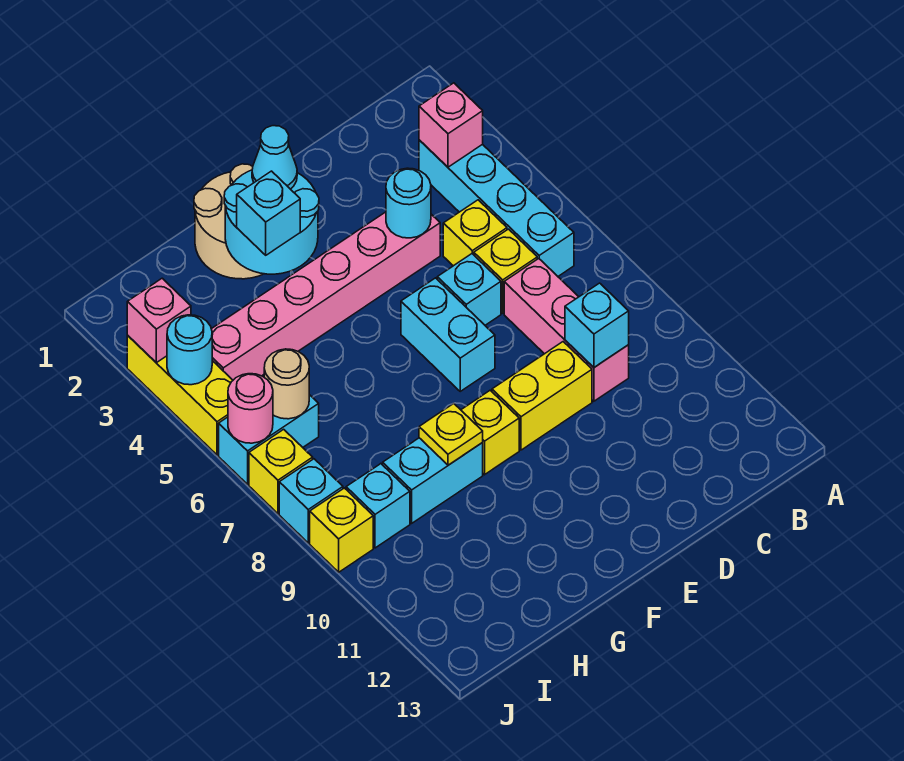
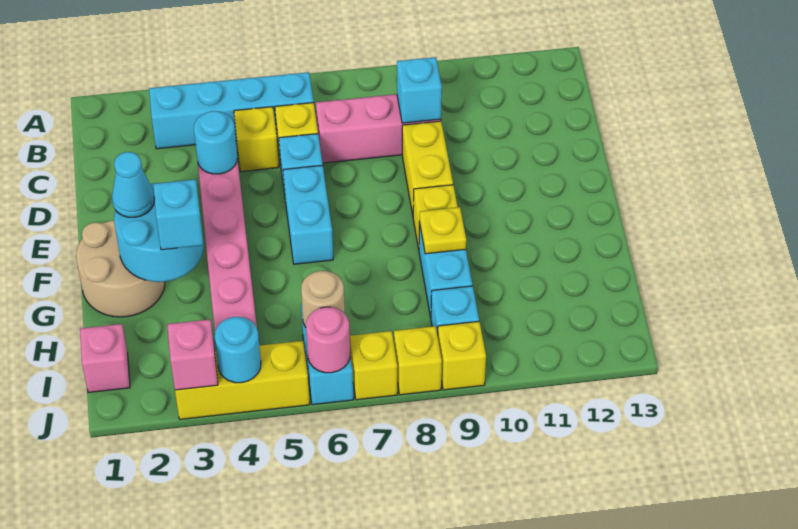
pink brick B3 level 2 -> pink brick I1 level 1
cyan brick E6:E7 level 1 -> cyan brick E6:F6 level 1
cyan brick J8 level 1 -> yellow brick J8 level 1

